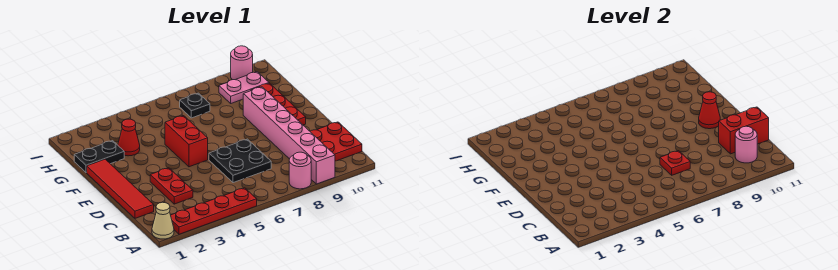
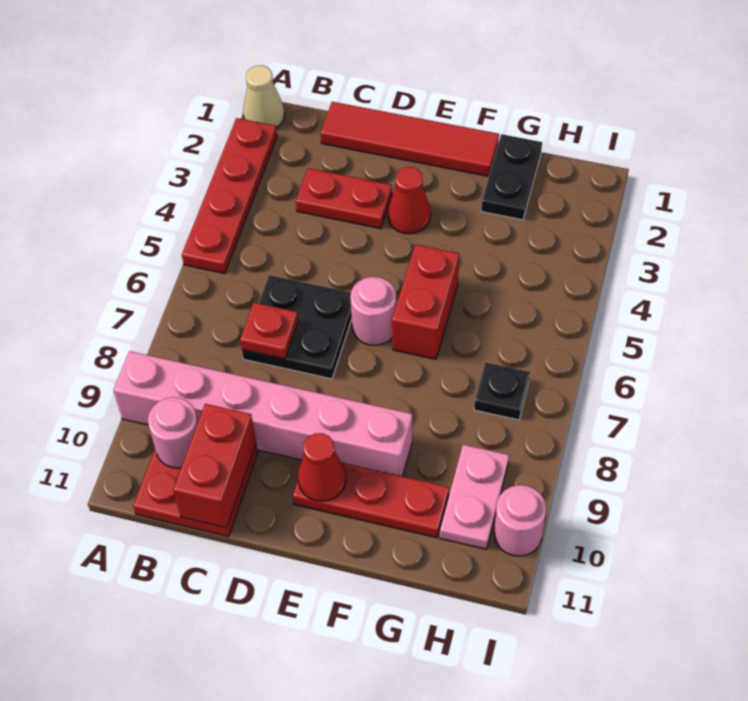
pink round brick A8 level 1 -> pink round brick E6 level 1
red brick E5:F5 level 1 -> red brick F5:F6 level 1
red cone G3 level 1 -> red cone E3 level 1

